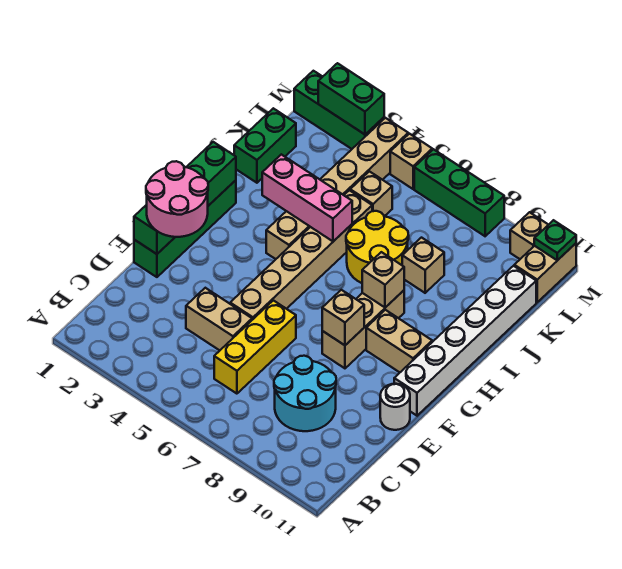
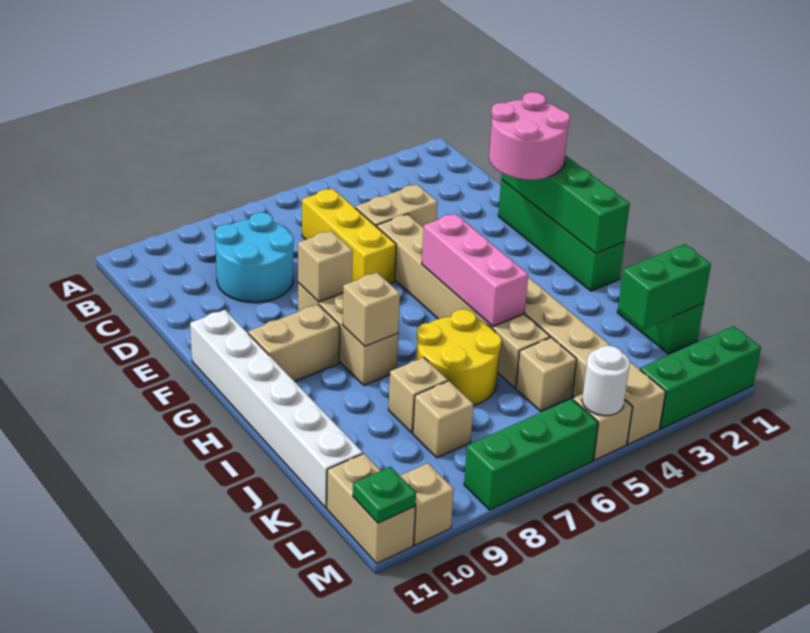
white round brick E11 level 1 -> white round brick M5 level 2
pink brick I3:I5 level 2 -> pink brick G5:I5 level 2
none -> tan brick K8 level 1
green brick M2:M3 level 2 -> green brick K1:K2 level 2

